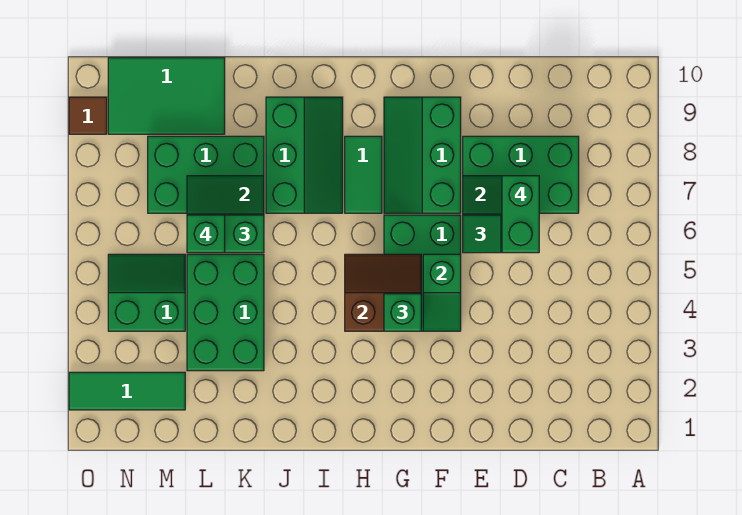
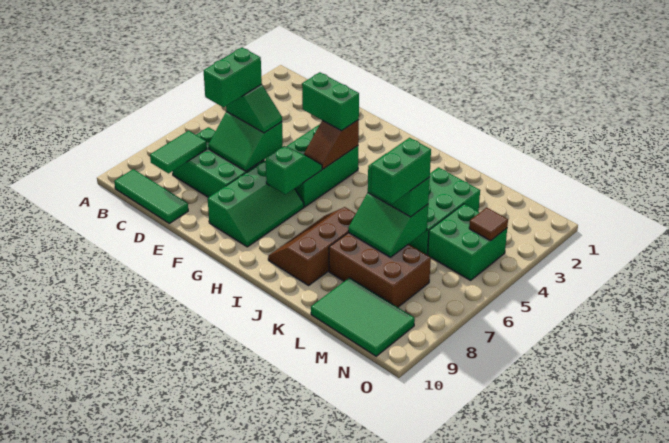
green slope F4:F5 level 2 top 5 -> green slope G6:G7 level 2 top 7
brown slope G4:H5 level 2 top 4 -> brown slope G4:G5 level 2 top 4
green brick G4 level 3 -> green brick F4:G4 level 3
green tile H7:H8 level 1 -> green tile C8:C9 level 2
green slope I7:J9 level 1 top J -> brown slope I7:J9 level 1 top J
green brick K7:M8 level 1 -> brown brick K7:M8 level 1
green brick L6 level 4 -> green brick L6:L7 level 4
green tile M2:O2 level 1 -> green tile B10:D10 level 1
green slope M4:N5 level 1 top 4 -> green brick M4:N5 level 1
brown tile O9 level 1 -> brown tile N4 level 2

